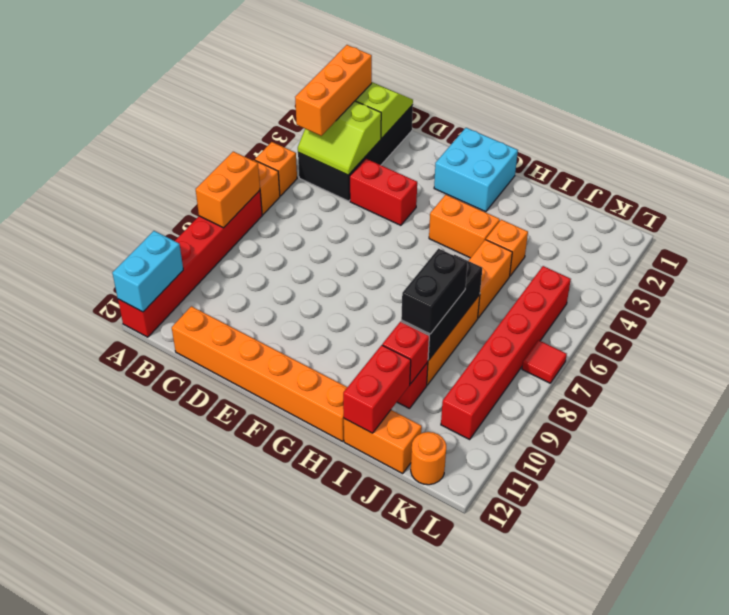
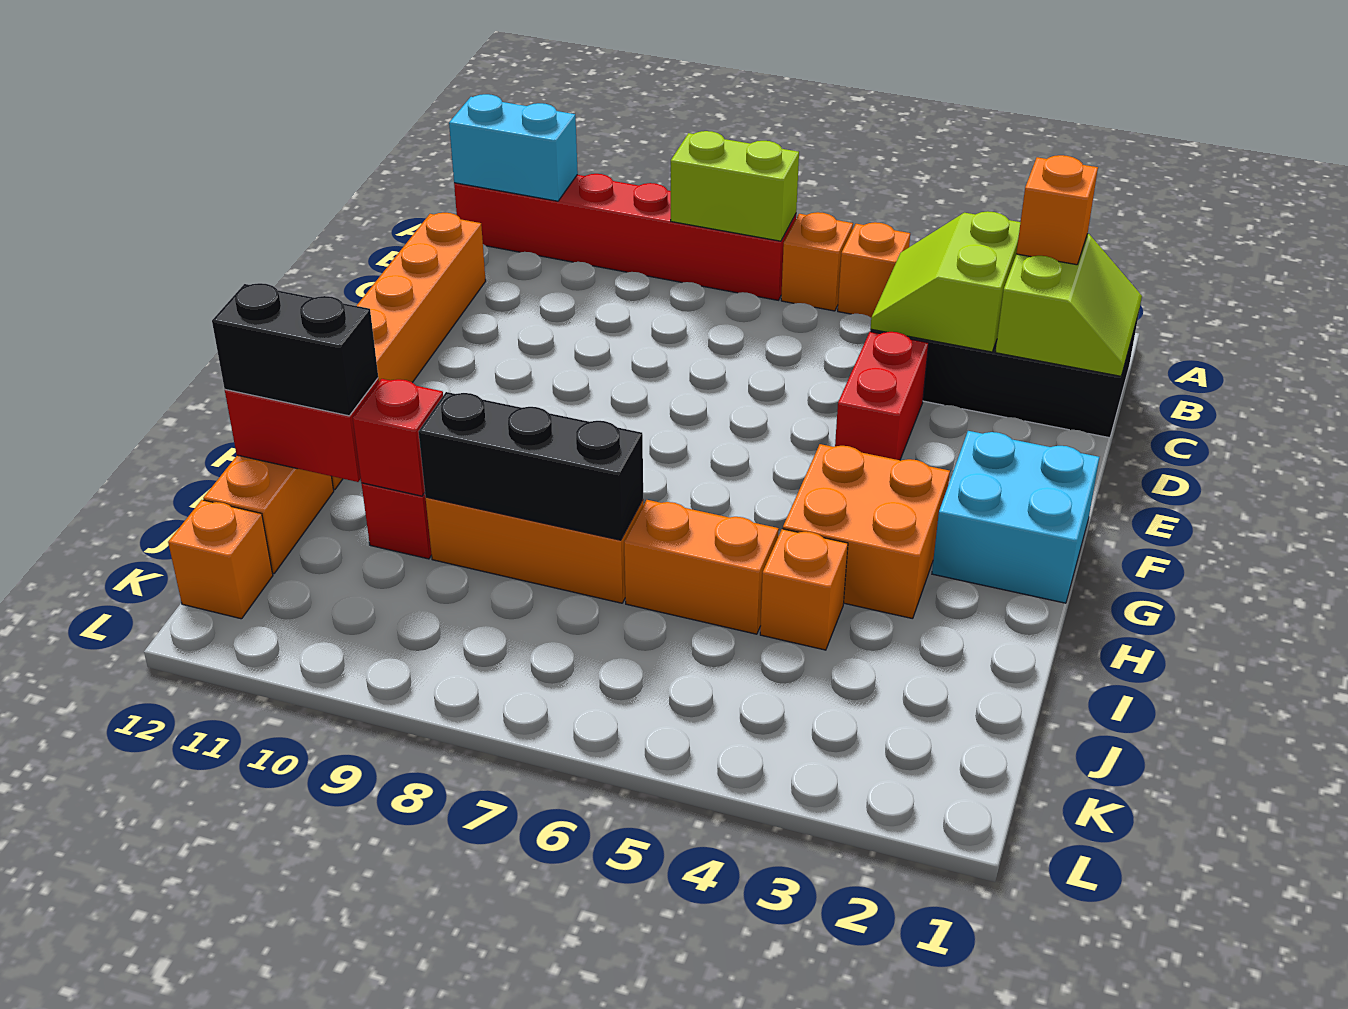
orange brick A7:A8 level 2 -> lime brick A7:A8 level 2
orange brick B2:B4 level 3 -> orange brick B2 level 3
orange brick G4:H4 level 1 -> orange brick G3:H4 level 1
black brick I8:I9 level 3 -> black brick I11:I12 level 3
red brick K5:K10 level 1 -> none
orange round brick K12 level 1 -> orange brick K12 level 1
red tile L7 level 1 -> none

